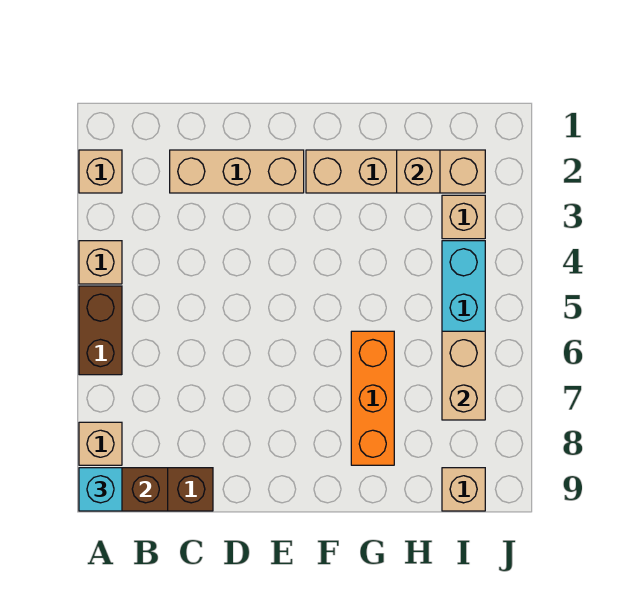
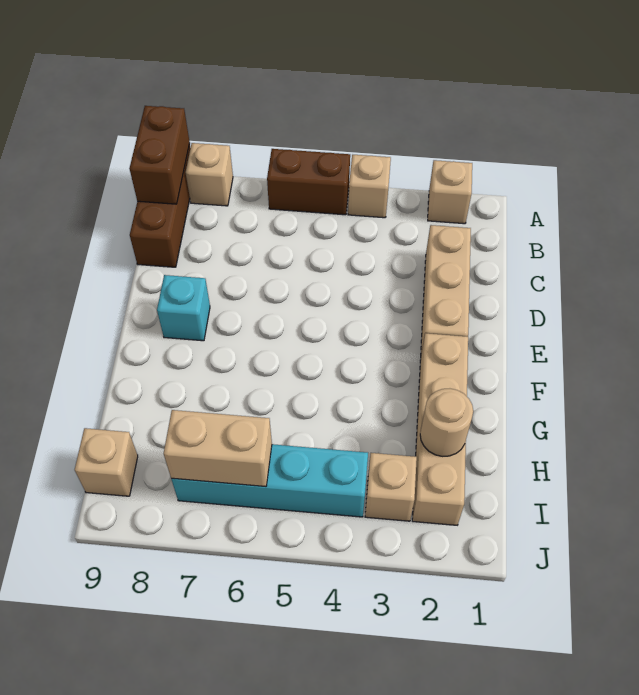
cyan brick A9 level 3 -> cyan brick E8 level 1
orange brick G6:G8 level 1 -> none
tan brick H2 level 2 -> tan round brick H2 level 2

